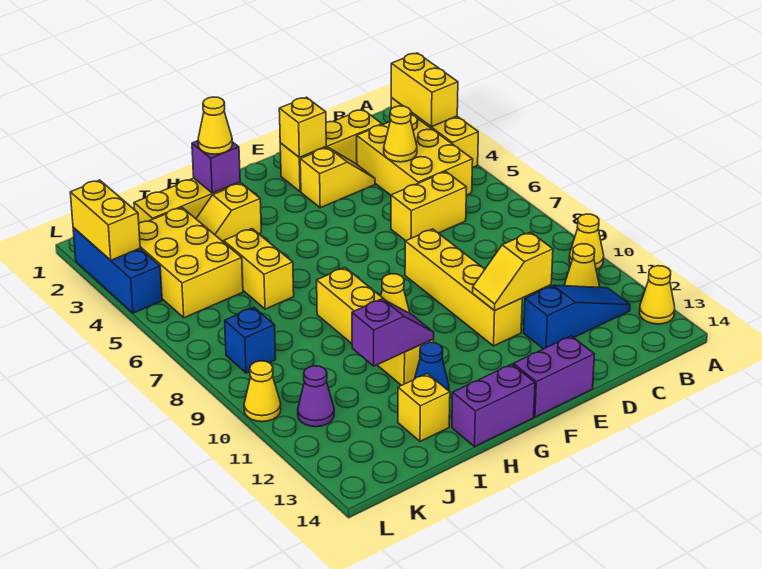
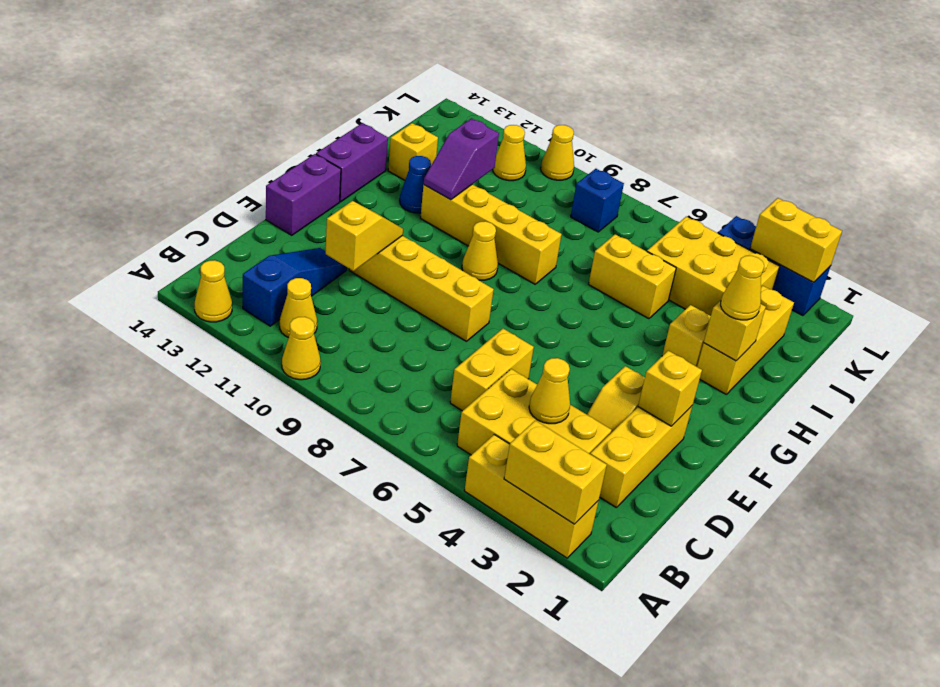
blue slope B12:D12 level 1 top D -> blue slope B12:D12 level 1 top B
purple brick H2 level 2 -> yellow brick H2 level 2
purple cone K11 level 1 -> yellow cone K11 level 1

